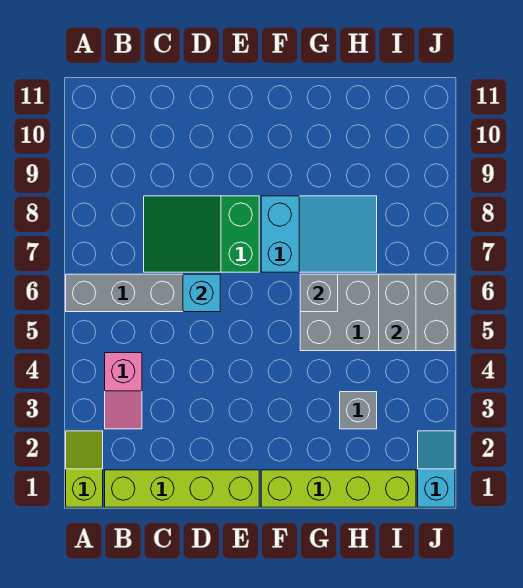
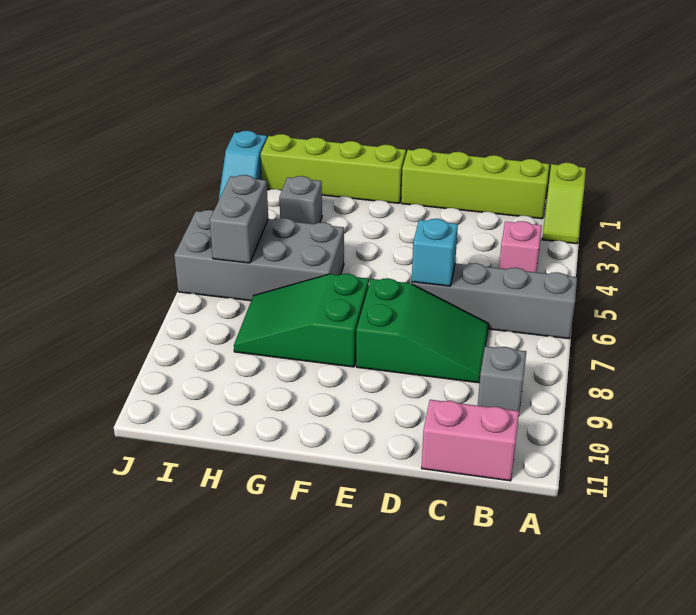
none -> pink brick B11:C11 level 1
cyan slope F7:H8 level 1 top F -> green slope F7:H8 level 1 top F
grey brick G6 level 2 -> grey brick B9 level 1

